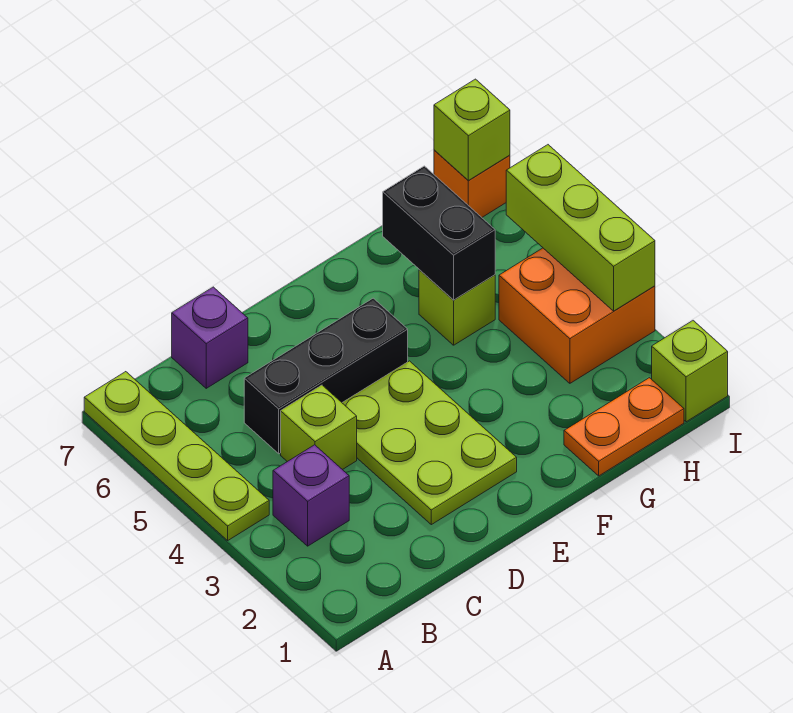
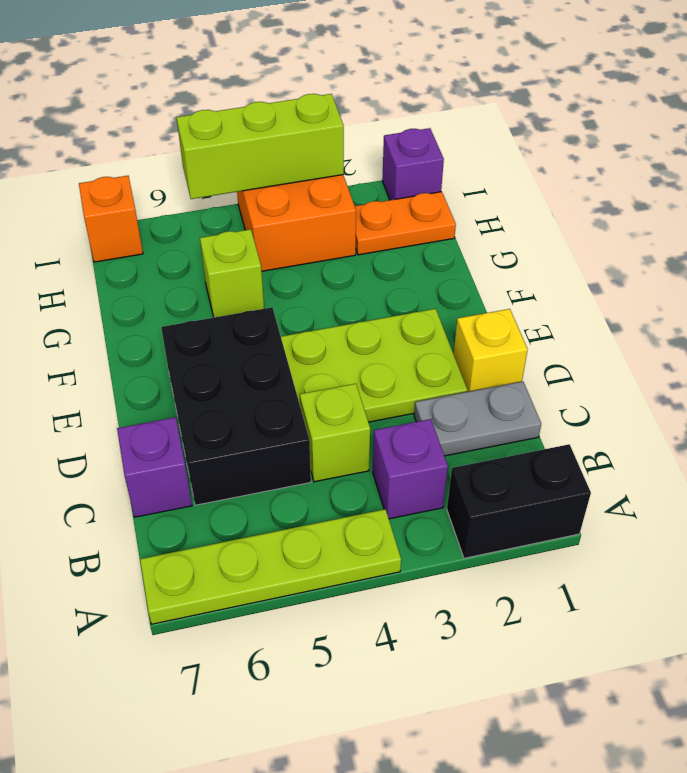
none -> grey plate C1:C2 level 1
black brick C5:E5 level 1 -> black brick C5:E6 level 1
none -> yellow brick D1 level 1
orange plate G1:H1 level 1 -> orange plate H1:H2 level 1
black brick G5:G6 level 2 -> black brick A1:A2 level 1
lime brick I1 level 1 -> purple brick I1 level 1
lime brick I7 level 2 -> none

